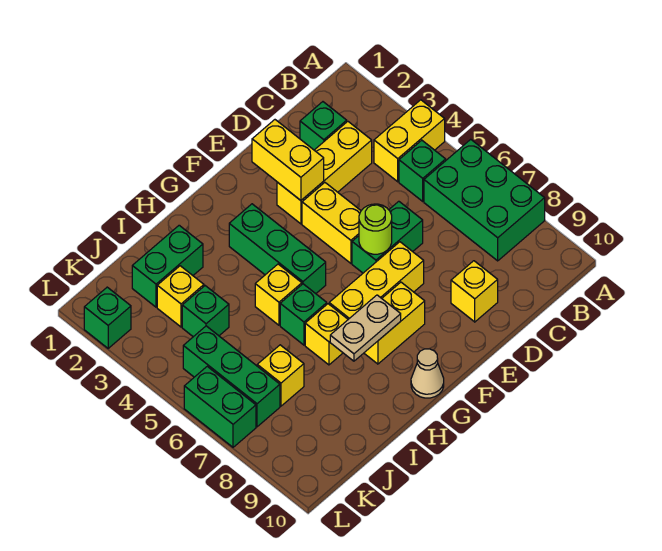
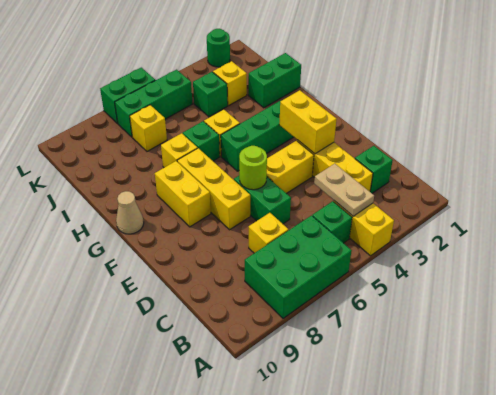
yellow brick D9 level 1 -> yellow brick C7 level 1
yellow brick E2:E3 level 2 -> yellow brick E3:F3 level 2
tan plate G8:H8 level 2 -> tan plate B4:C4 level 2
green brick I2:J2 level 1 -> green brick I1:I2 level 1
green brick L2 level 1 -> green round brick L2 level 1

